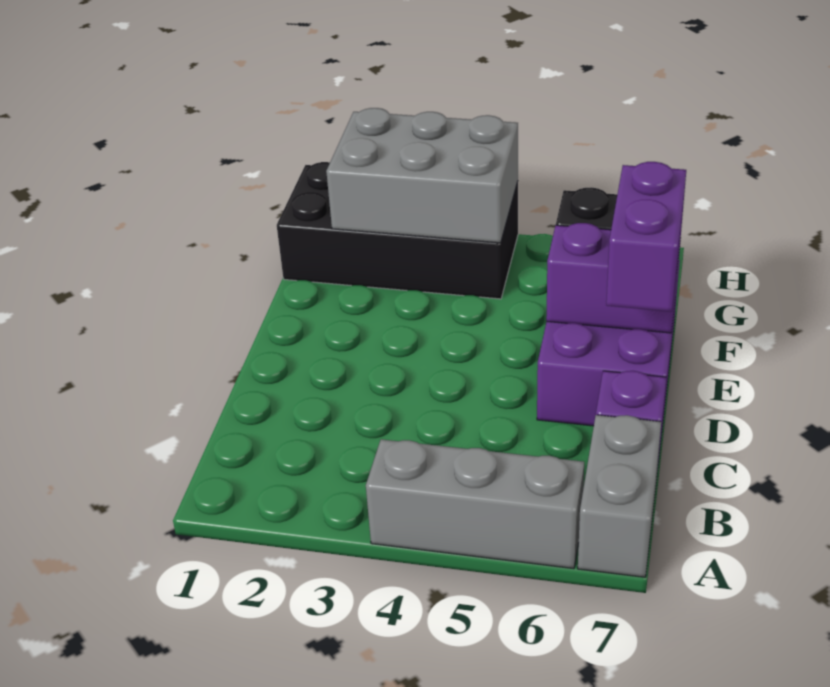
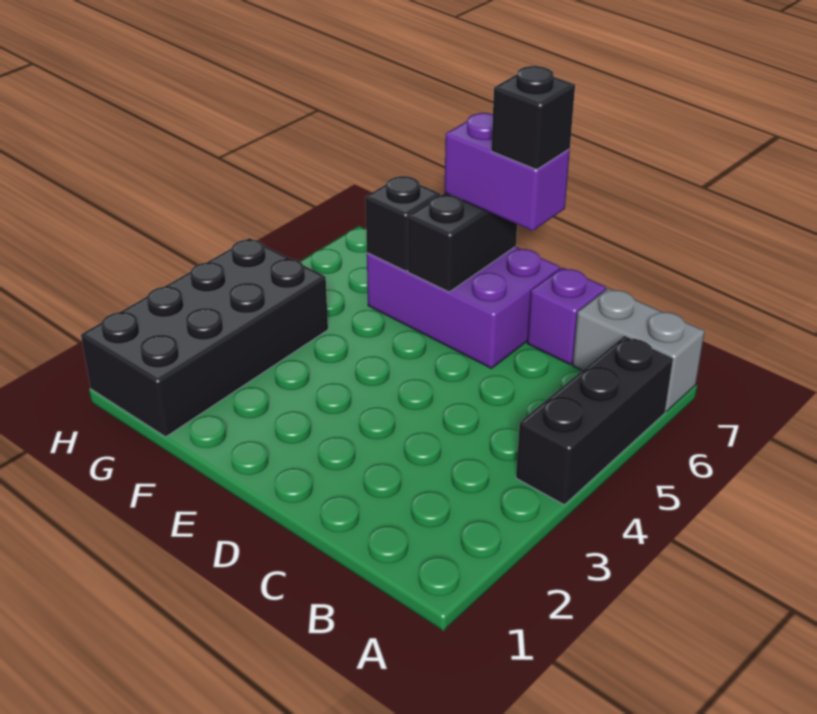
grey brick A4:A6 level 1 -> black brick A4:A6 level 1
none -> black brick D7 level 4
purple brick E6:E7 level 2 -> black brick E6:E7 level 2
grey brick G2:H4 level 2 -> none

